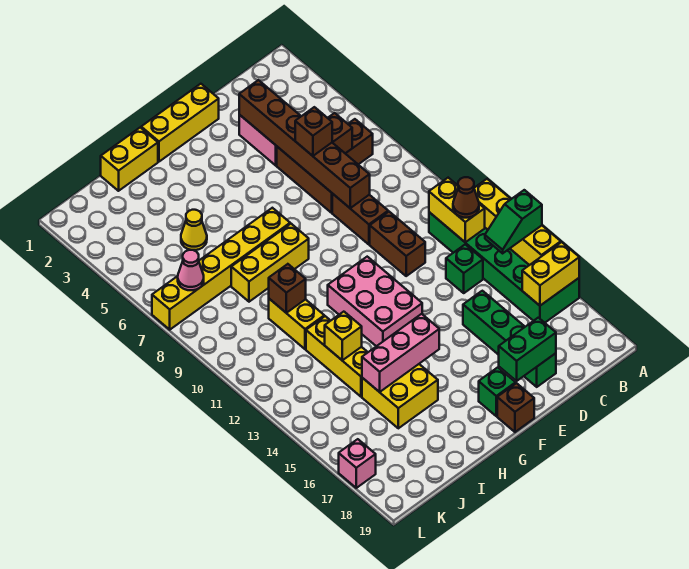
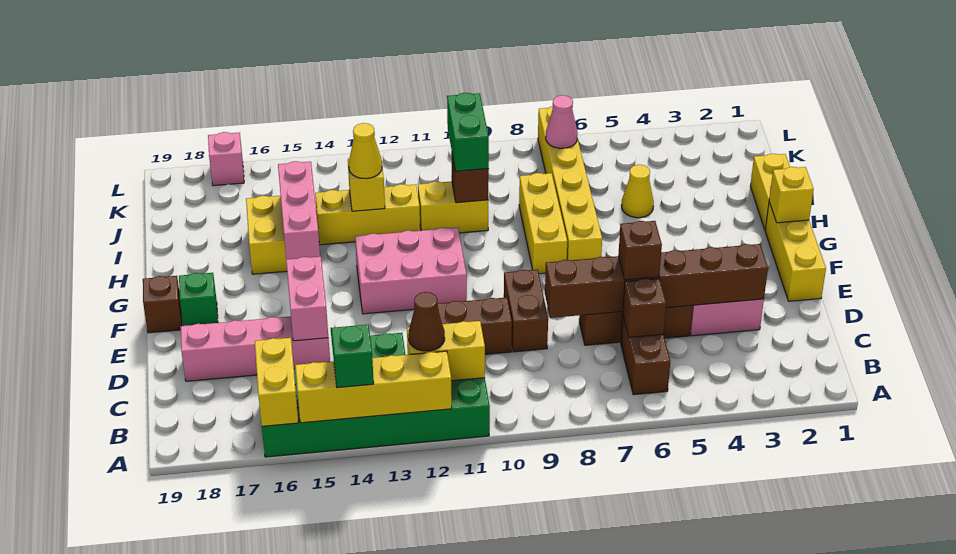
brown brick D8:D9 level 1 -> brown brick D9:E9 level 1
green brick D15:D18 level 1 -> pink brick D15:D18 level 1
none -> pink brick D15:E15 level 2
green brick D18:E18 level 2 -> green brick I10:J10 level 3
none -> yellow brick G1 level 2
none -> yellow cone I13 level 3

